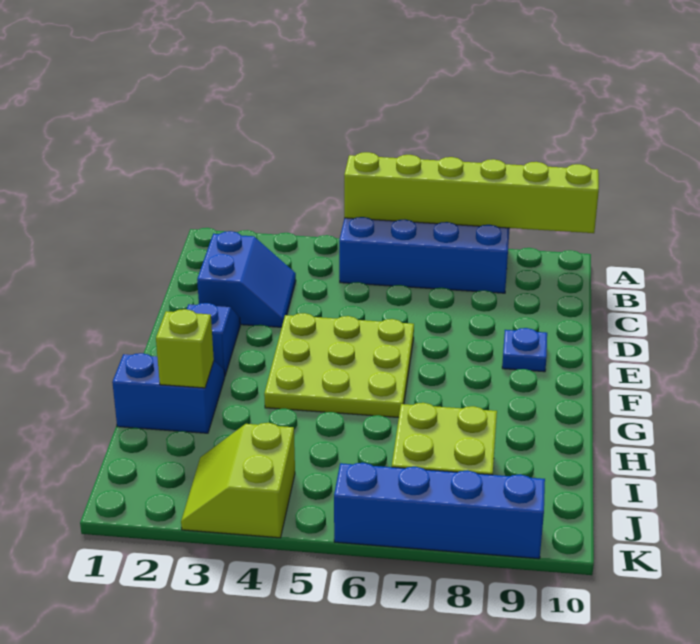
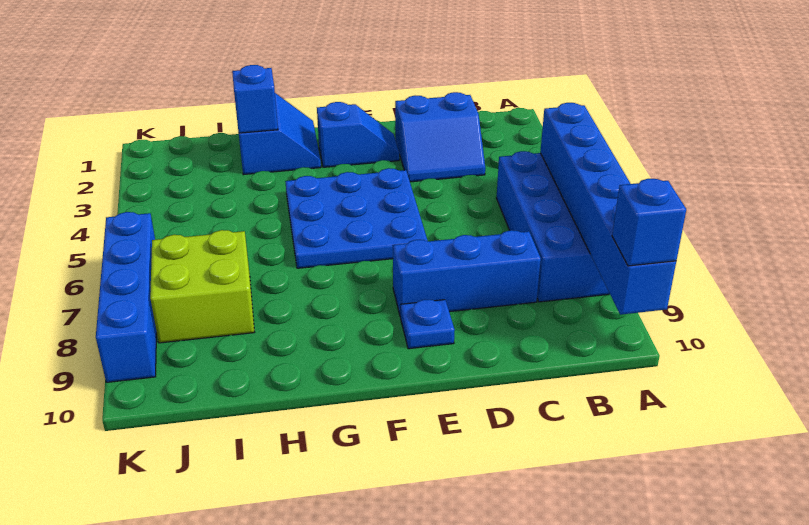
lime brick A5:A10 level 2 -> blue brick A5:A10 level 2
none -> blue brick A10 level 3
none -> blue brick C8:E8 level 1
lime plate E4:G6 level 1 -> blue plate E4:G6 level 1
lime brick H2 level 2 -> blue brick H2 level 2
lime slope J3:K4 level 1 top 4 -> none

